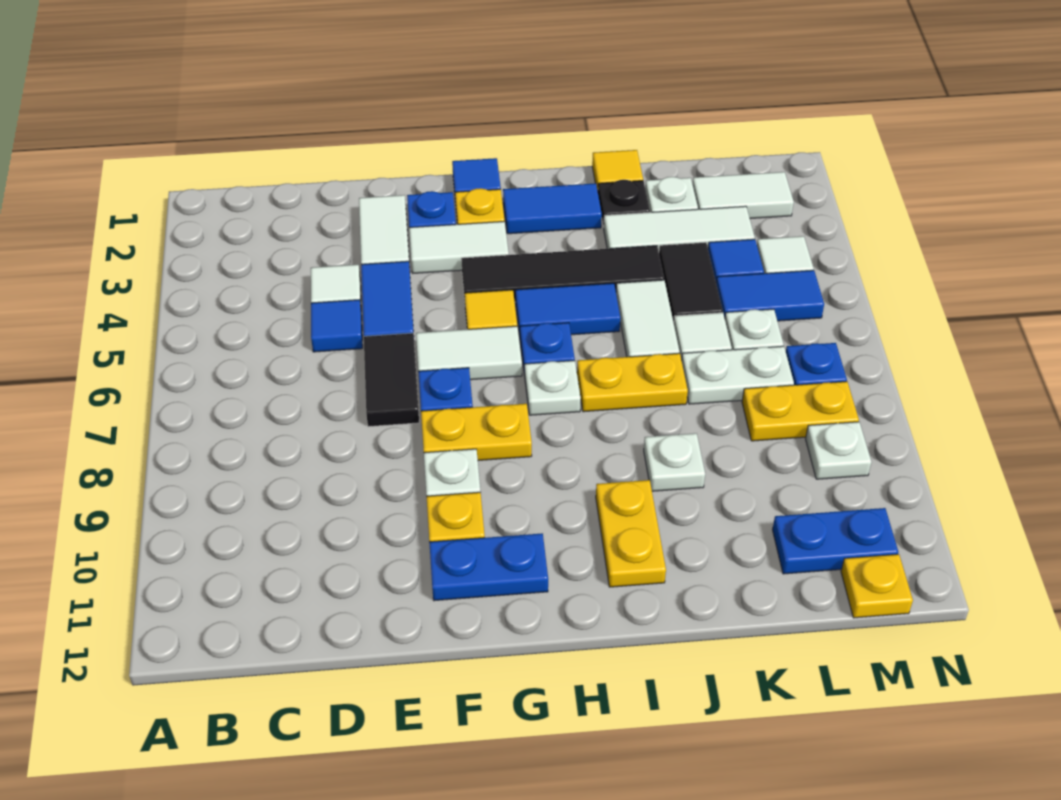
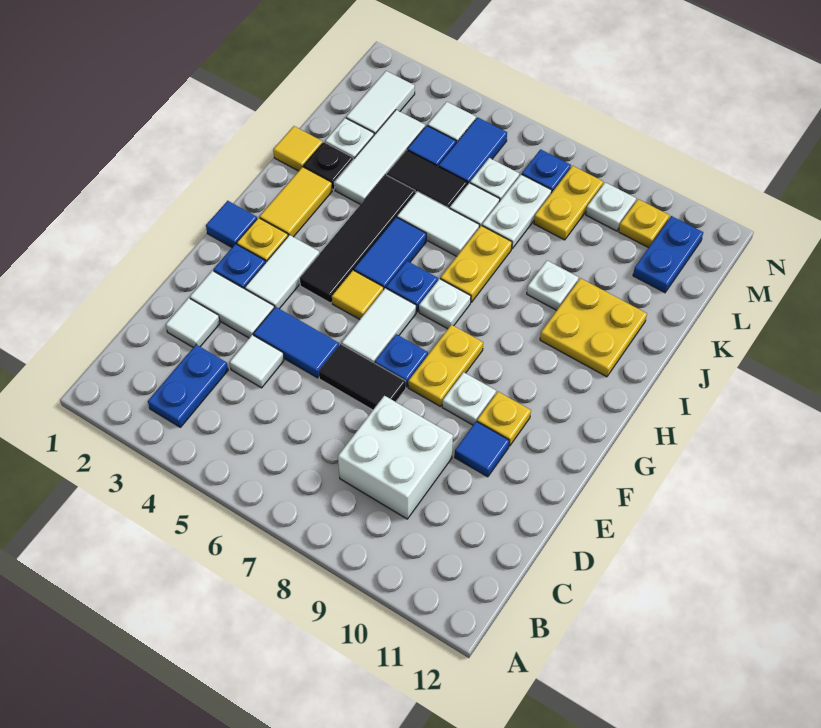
none -> white brick C8:D9 level 1
none -> white tile D2 level 1
blue tile D5 level 1 -> blue tile E10 level 1
blue plate F11:G11 level 1 -> blue plate B3:C3 level 1
blue tile H2:I2 level 1 -> yellow tile H2:I2 level 1
yellow plate I10:I11 level 1 -> yellow plate I10:J11 level 1
yellow plate M12 level 1 -> yellow plate M10 level 1

